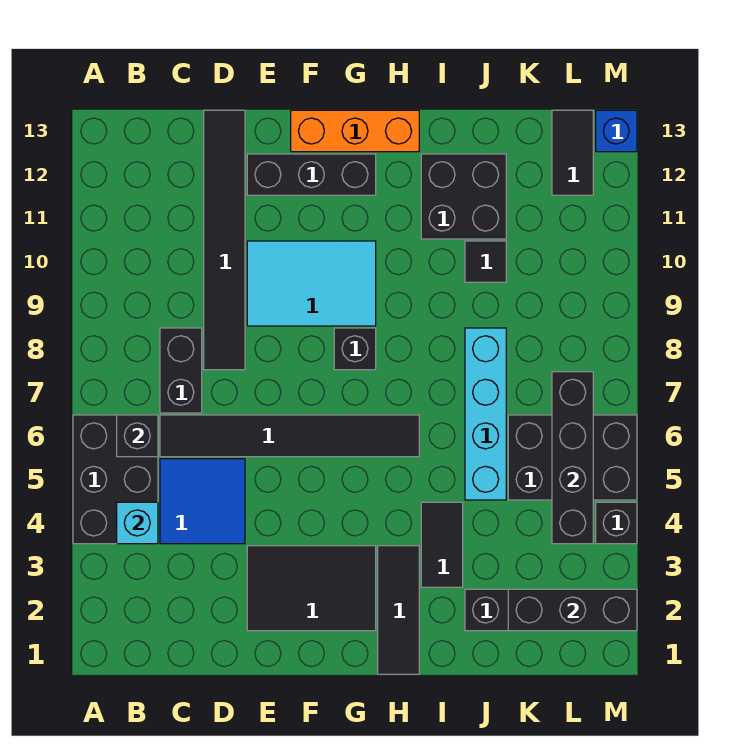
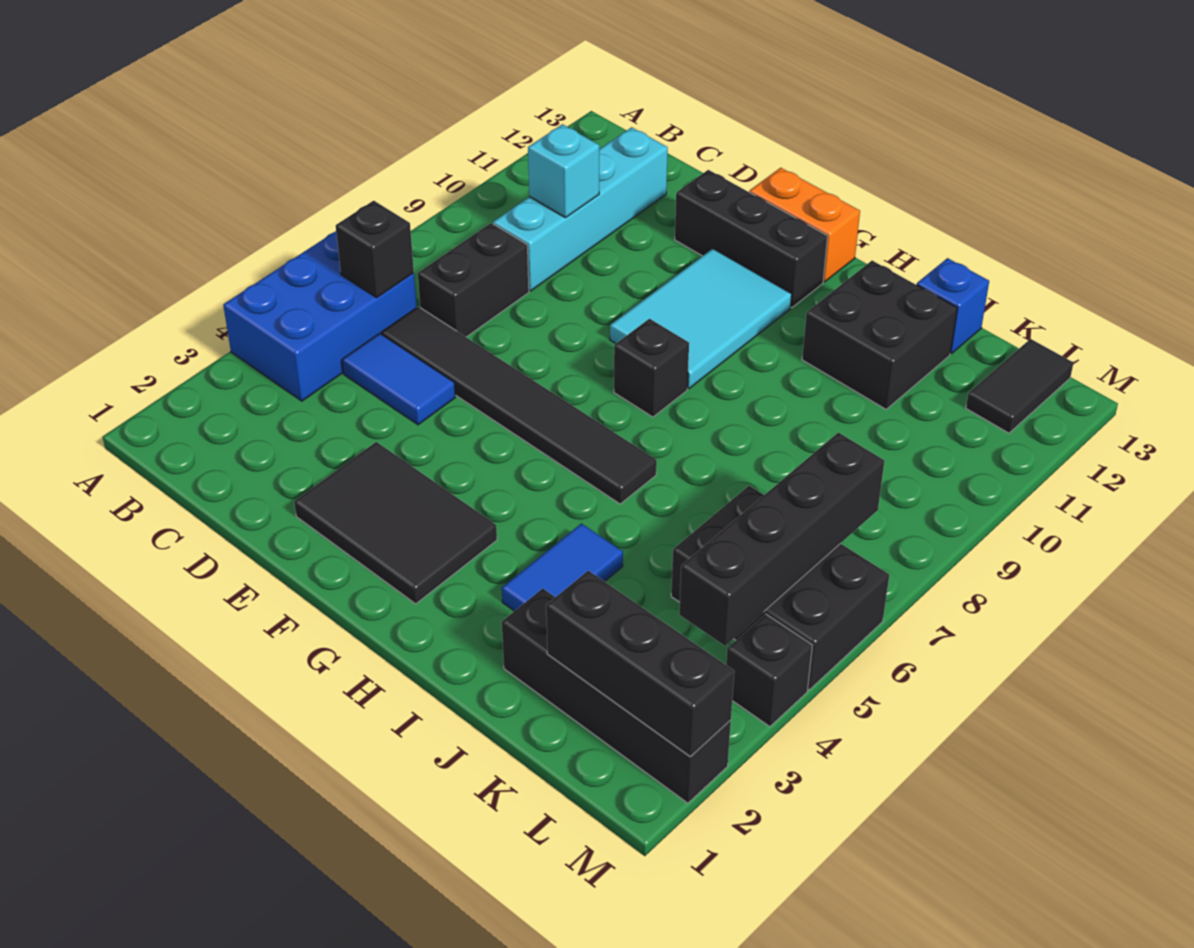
black brick A4:B6 level 1 -> blue brick A4:B6 level 1
cyan brick B4 level 2 -> cyan brick C10 level 2
blue tile C4:D5 level 1 -> blue tile C5:D5 level 1
black tile D8:D13 level 1 -> none
cyan tile E9:G10 level 1 -> cyan tile F9:G11 level 1
orange brick F13:H13 level 1 -> orange brick F13:G13 level 1
black tile H1:H3 level 1 -> none
black tile I3:I4 level 1 -> blue tile I3:I4 level 1
cyan brick J5:J8 level 1 -> cyan brick C9:C12 level 1
black tile J10 level 1 -> none
blue brick M13 level 1 -> blue brick J13 level 1

